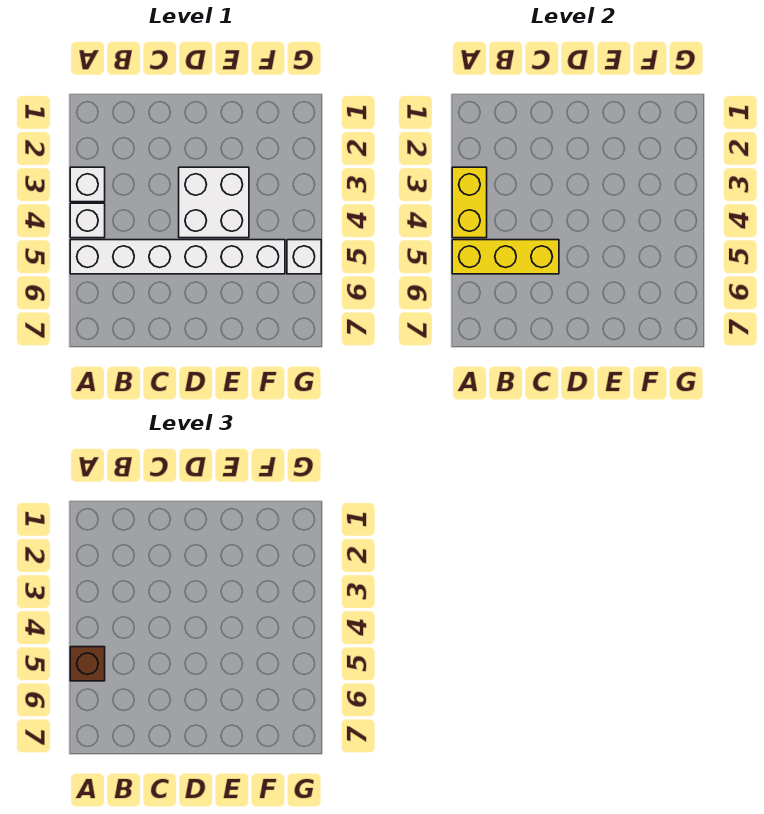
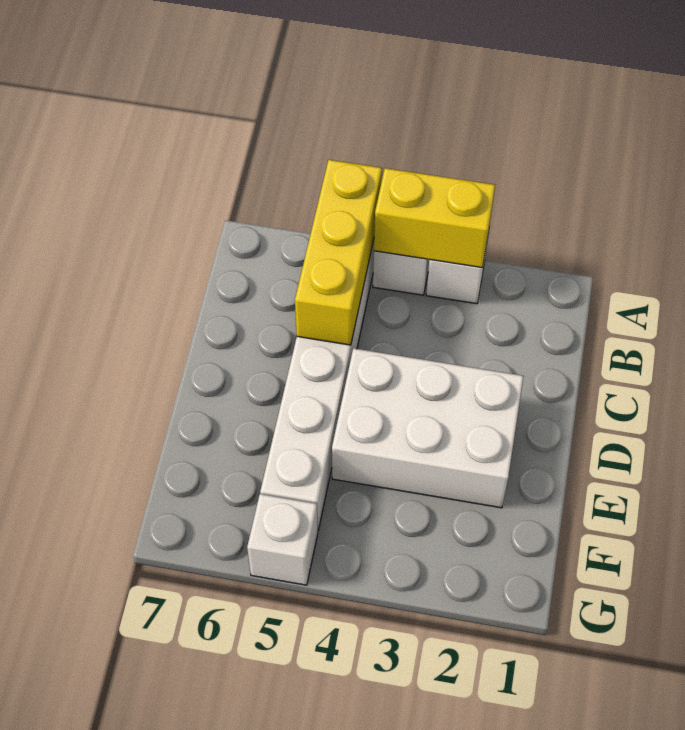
brown brick A5 level 3 -> none
white brick D3:E4 level 1 -> white brick D2:E4 level 1

